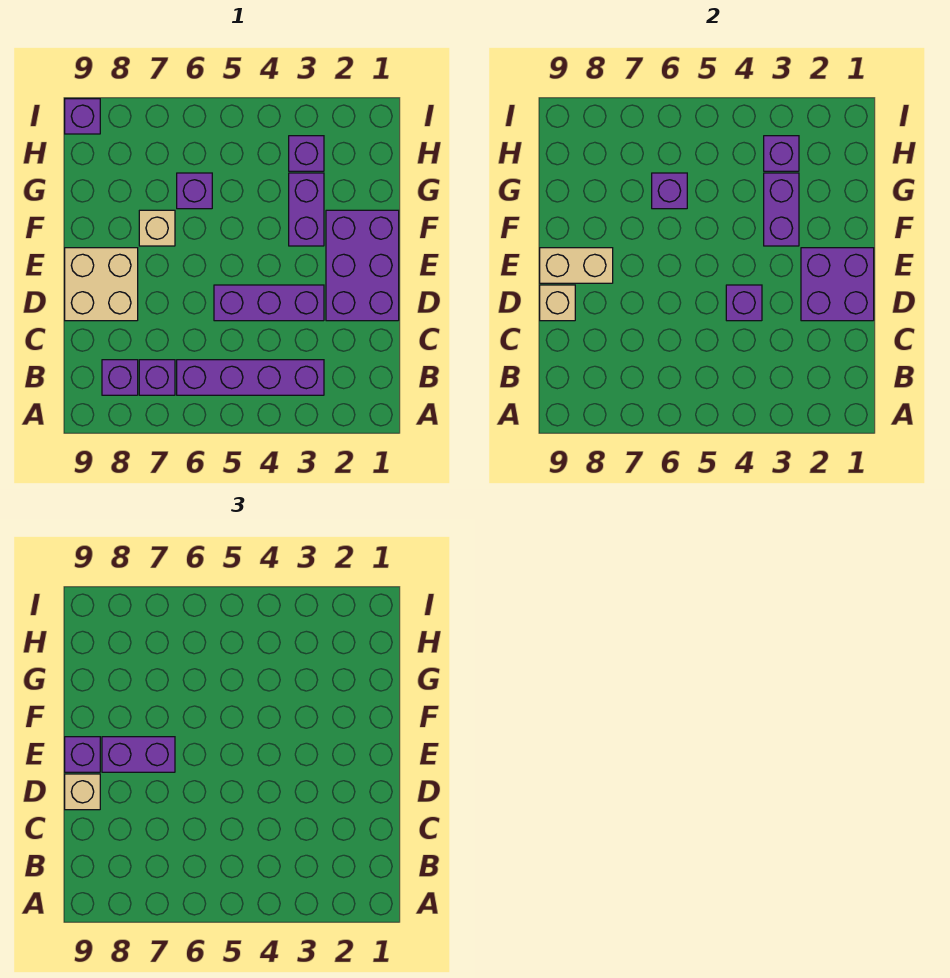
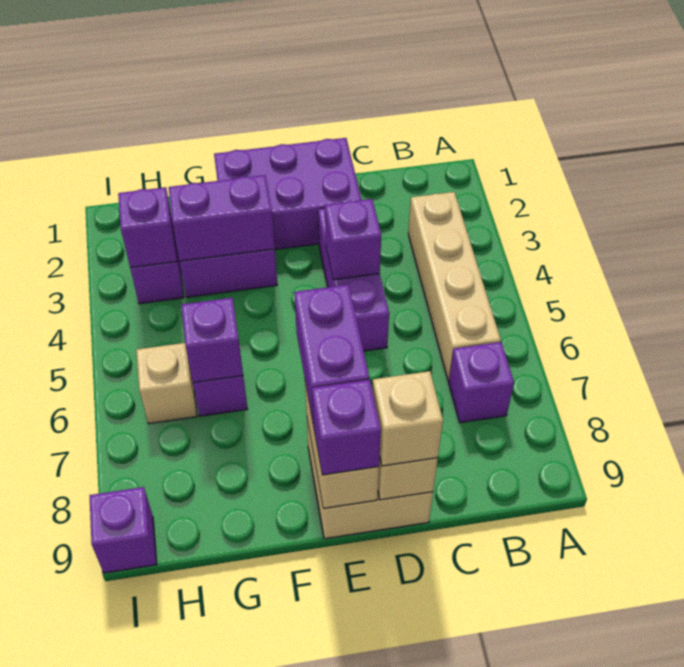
purple brick B3:B6 level 1 -> tan brick B3:B6 level 1
purple brick B8 level 1 -> none
purple brick D1:E2 level 2 -> none
tan brick F7 level 1 -> tan brick H6 level 1

